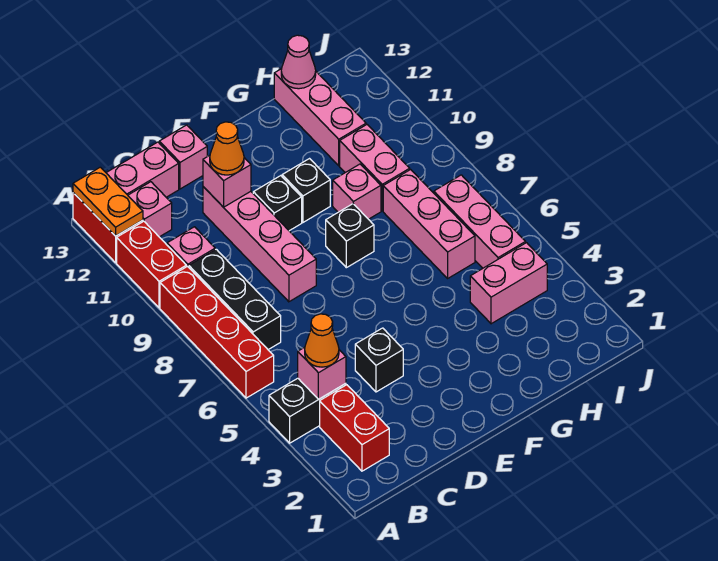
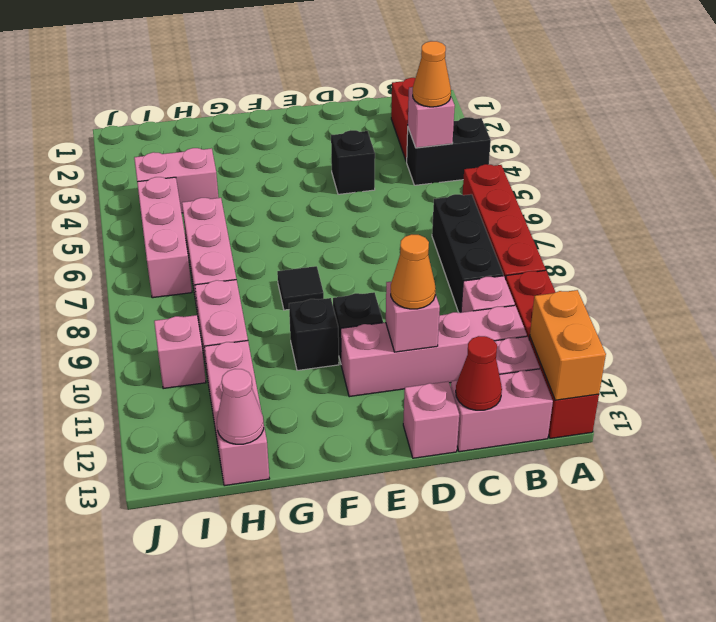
orange plate A12:A13 level 2 -> orange brick A12:A13 level 2
none -> red cone C13 level 2
pink brick D8:D11 level 1 -> pink brick B11:E11 level 1
black brick F8 level 1 -> black tile F8 level 1
pink brick G9 level 1 -> pink brick I10 level 1

